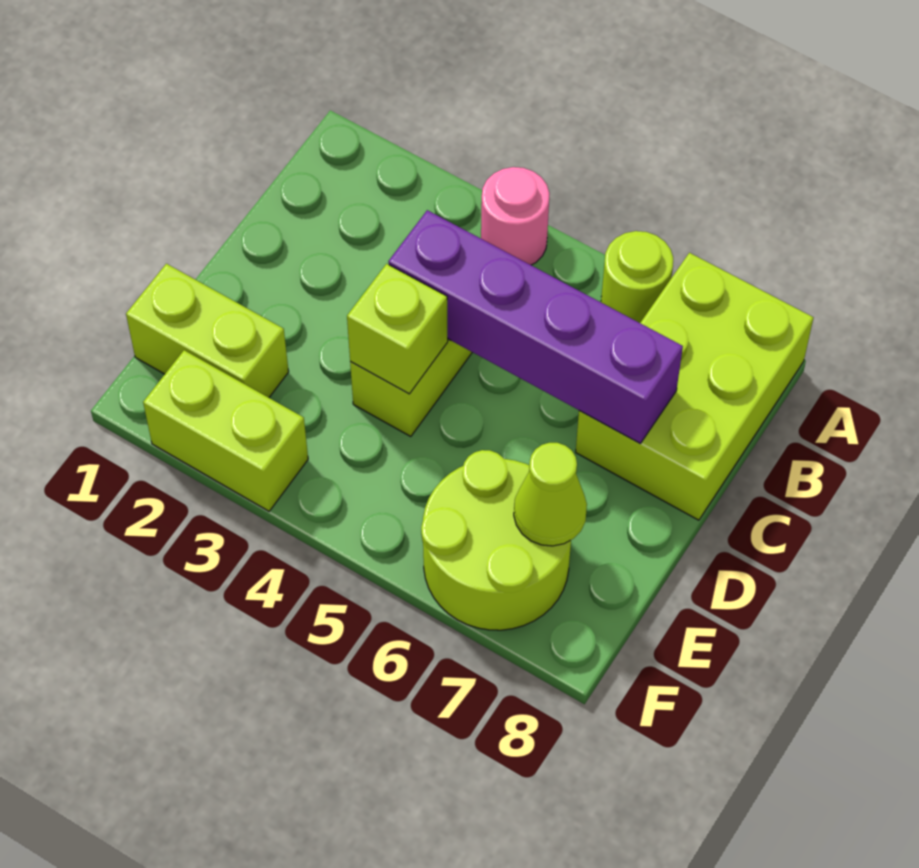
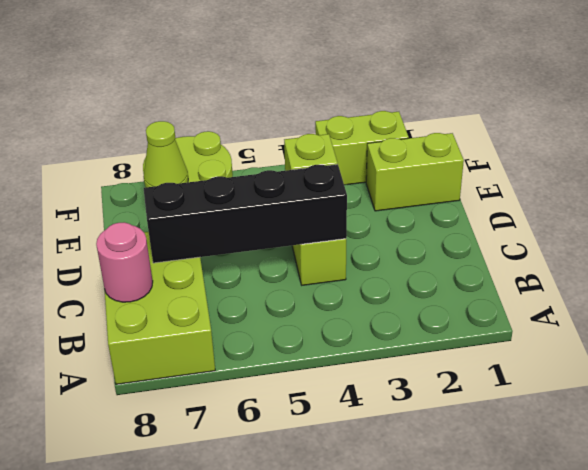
pink round brick A4 level 1 -> pink round brick B8 level 2
lime round brick A6 level 1 -> none
purple brick C4:C7 level 2 -> black brick C4:C7 level 2

